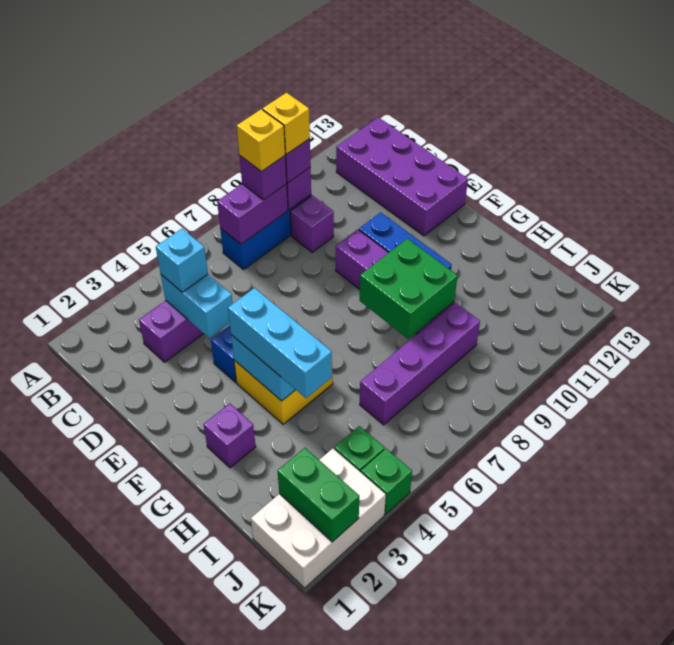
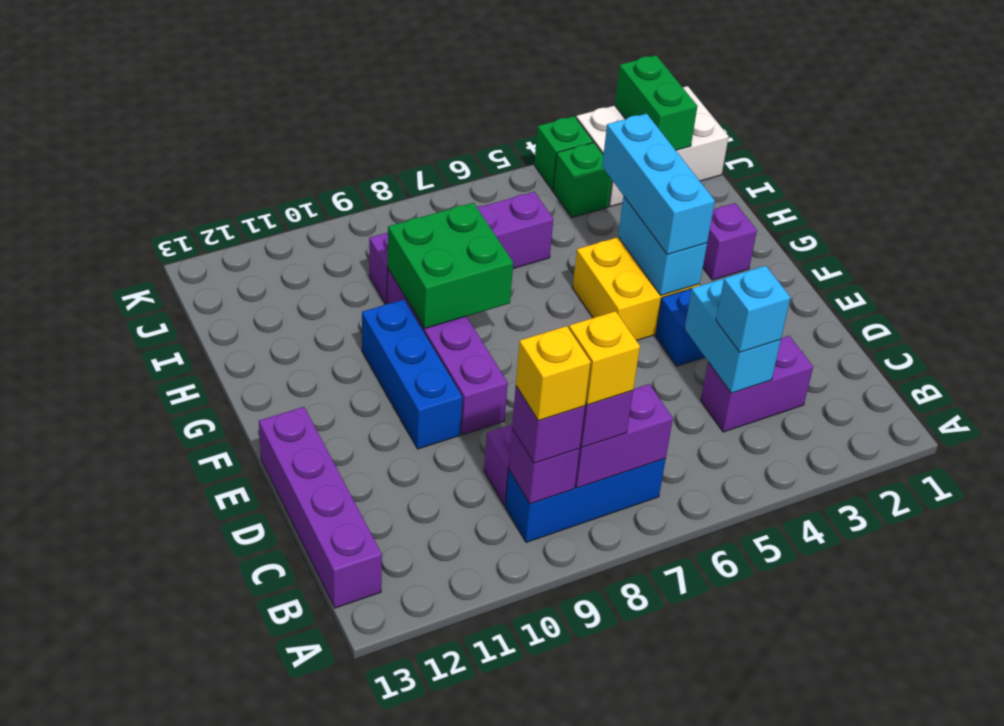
purple brick B12:E13 level 1 -> purple brick B13:E13 level 1

